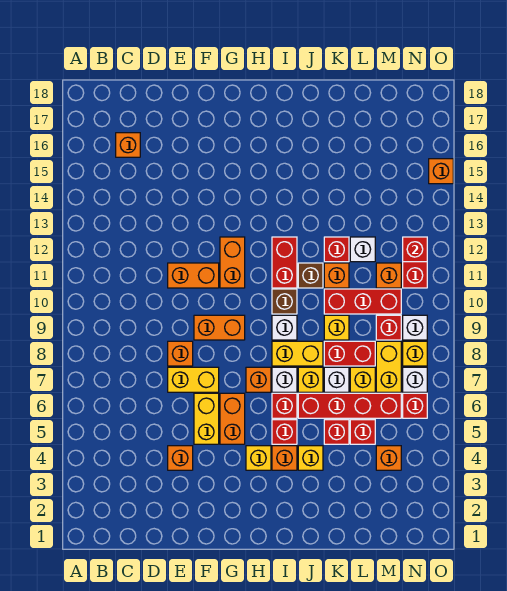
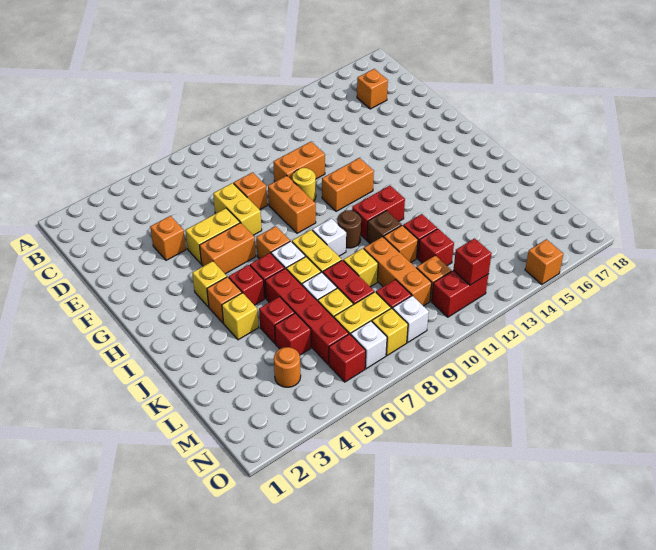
orange brick E11:F11 level 1 -> orange brick E10:E11 level 1
none -> yellow round brick F10 level 1
brown brick I10 level 1 -> brown round brick I10 level 1
red brick K10:M10 level 1 -> orange brick K10:M10 level 1
white brick L12 level 1 -> red brick L12 level 1
orange brick M4 level 1 -> orange round brick M4 level 1

